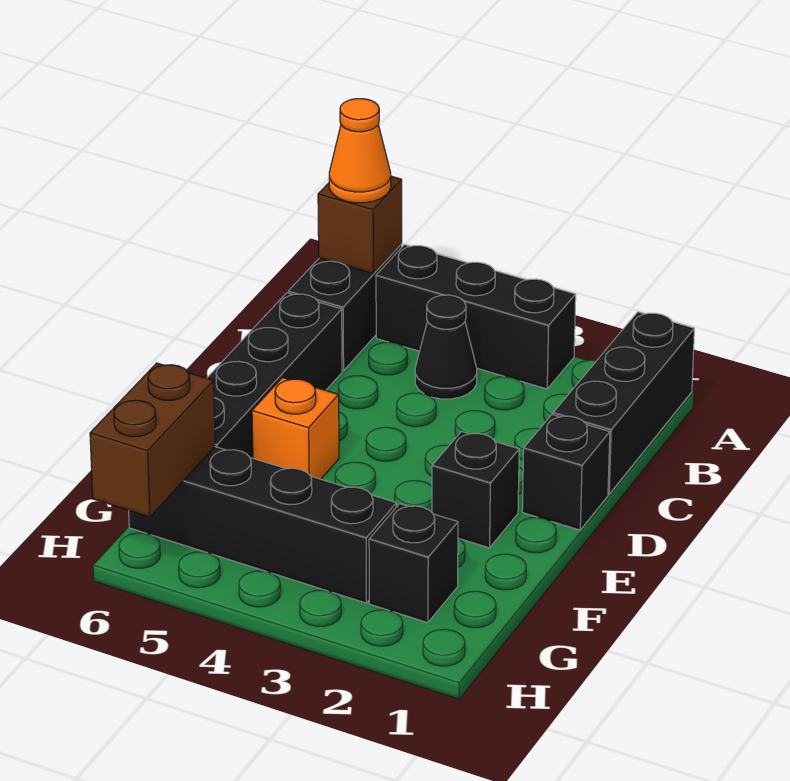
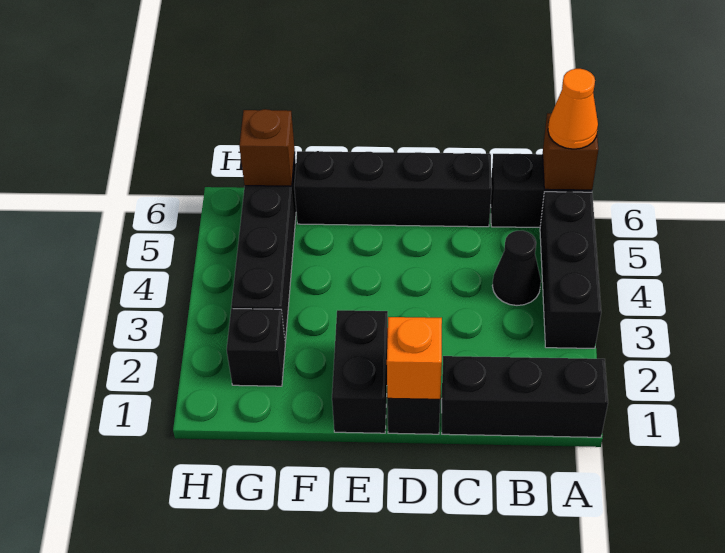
black brick E2 level 1 -> black brick E1:E2 level 1
orange brick E5 level 1 -> orange brick D1 level 2
brown brick G6:H6 level 2 -> brown brick G6 level 2

